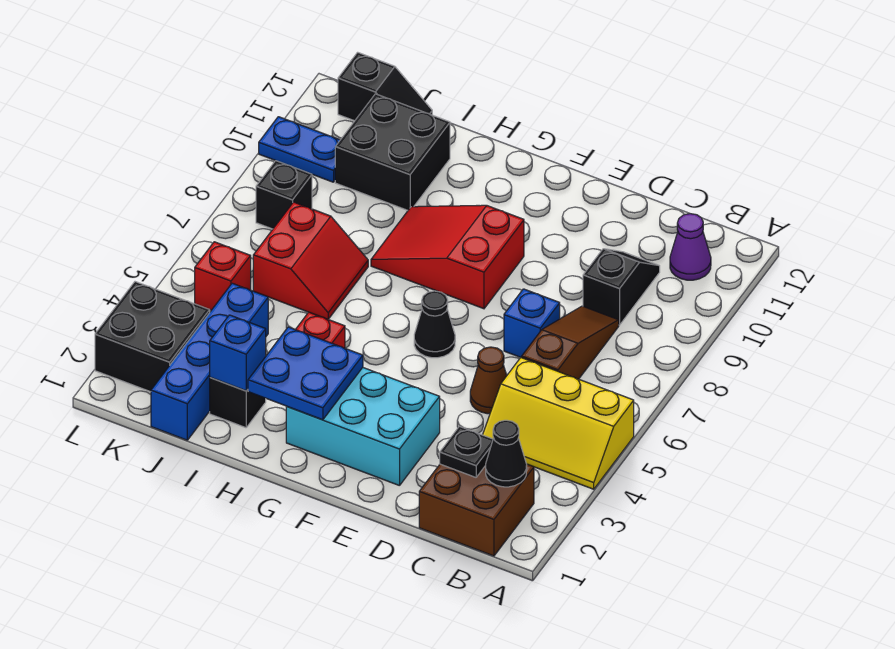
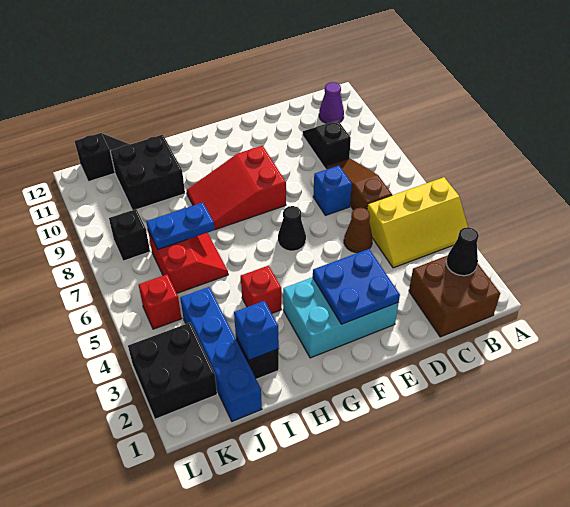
black plate C2 level 2 -> none
blue plate G2:H3 level 2 -> blue plate E2:F3 level 2
blue plate K10:L10 level 1 -> blue plate I7:J7 level 2

